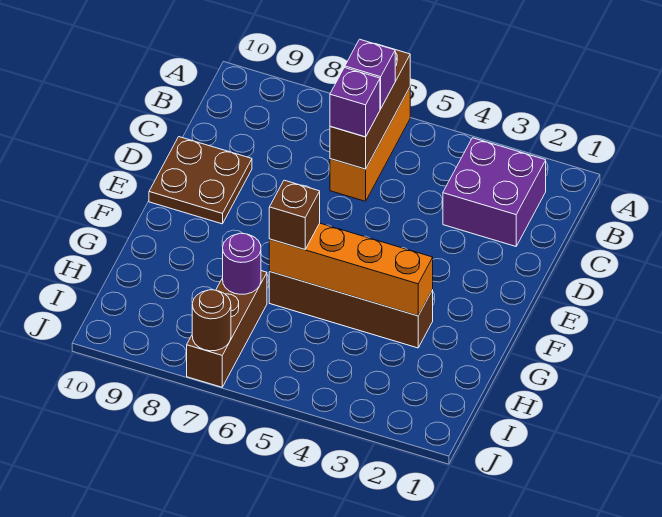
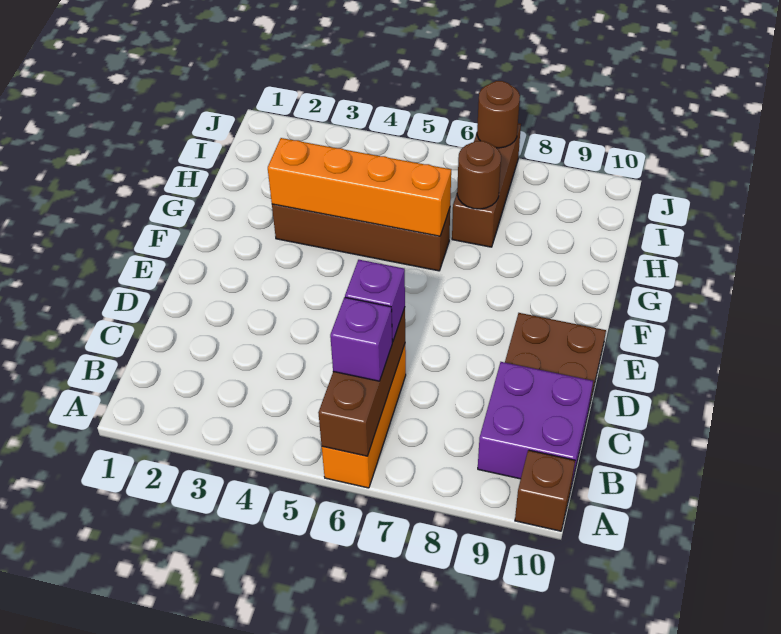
purple brick B2:C3 level 1 -> purple brick B9:C10 level 1
brown brick G6 level 3 -> brown brick A10 level 1
purple round brick H7 level 2 -> brown round brick H7 level 2

